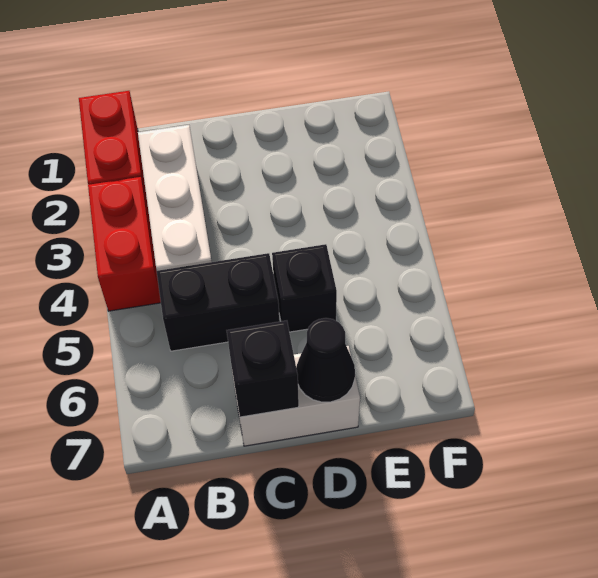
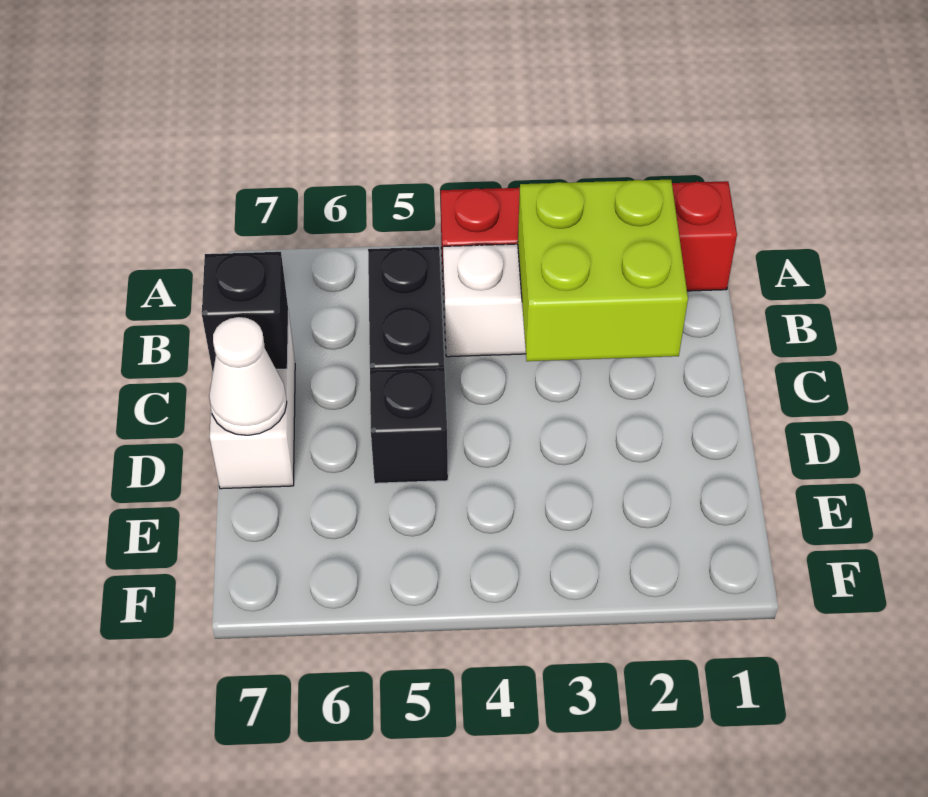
none -> lime brick B2:C3 level 2
black cone D7 level 2 -> white cone D7 level 2

